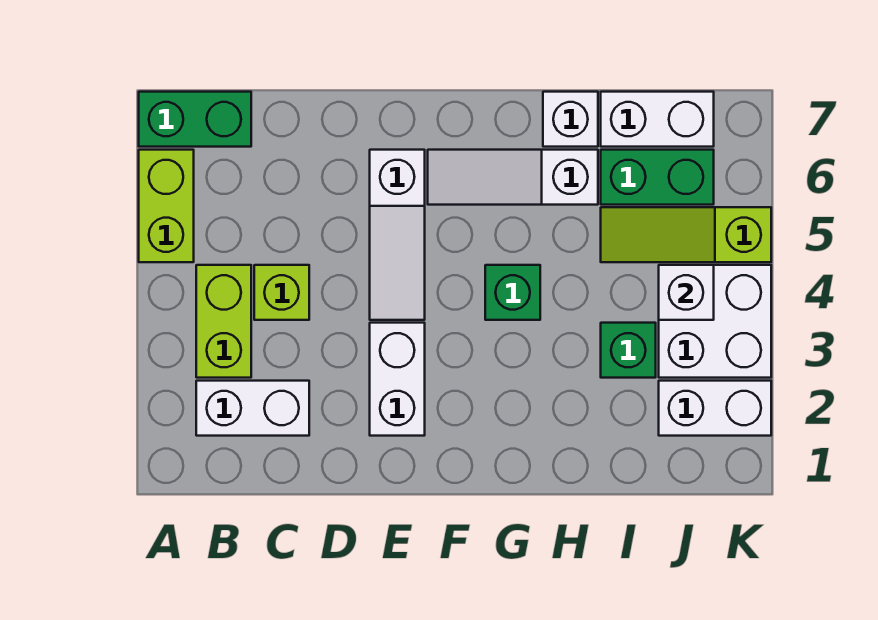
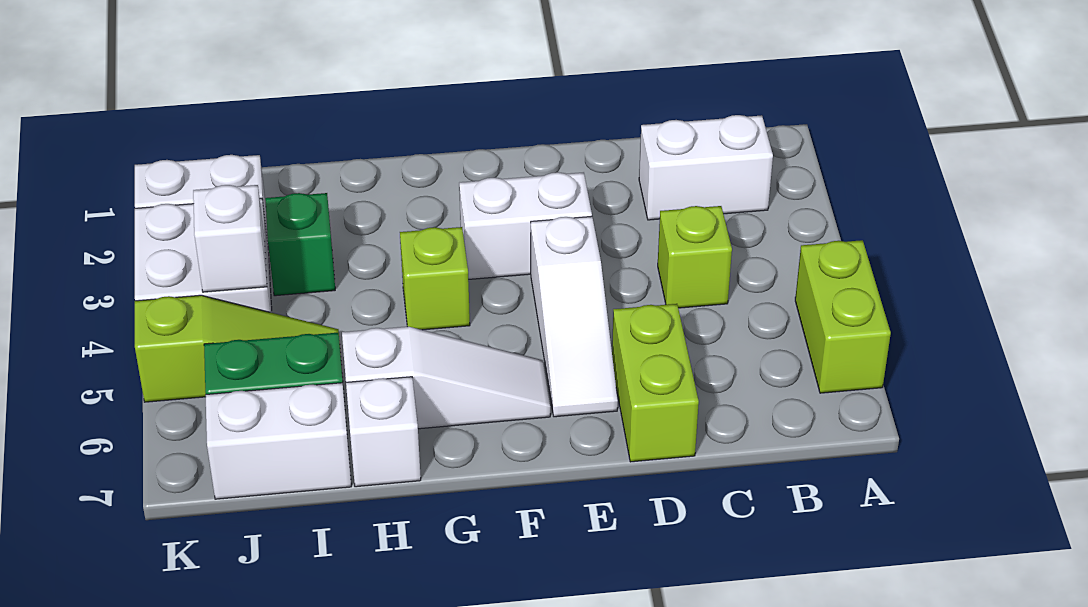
green brick A7:B7 level 1 -> none
lime brick B3:B4 level 1 -> lime brick D6:D7 level 1
white brick E2:E3 level 1 -> white brick E3:F3 level 1
white slope E4:E6 level 1 top 6 -> white slope E4:E6 level 1 top 4
green brick G4 level 1 -> lime brick G4 level 1

